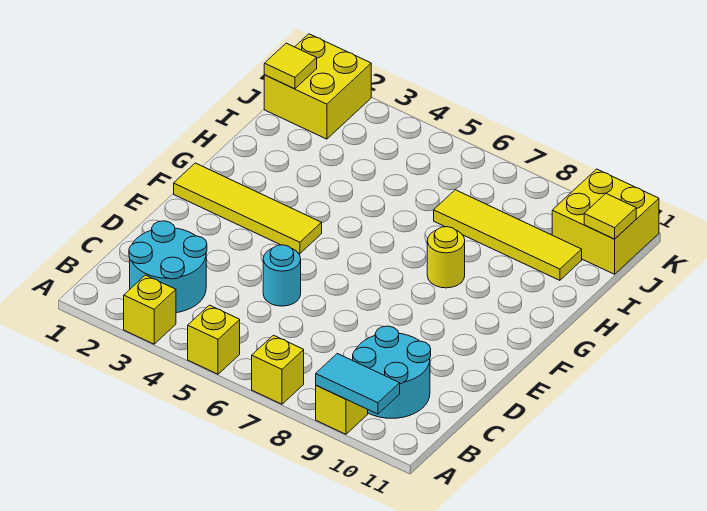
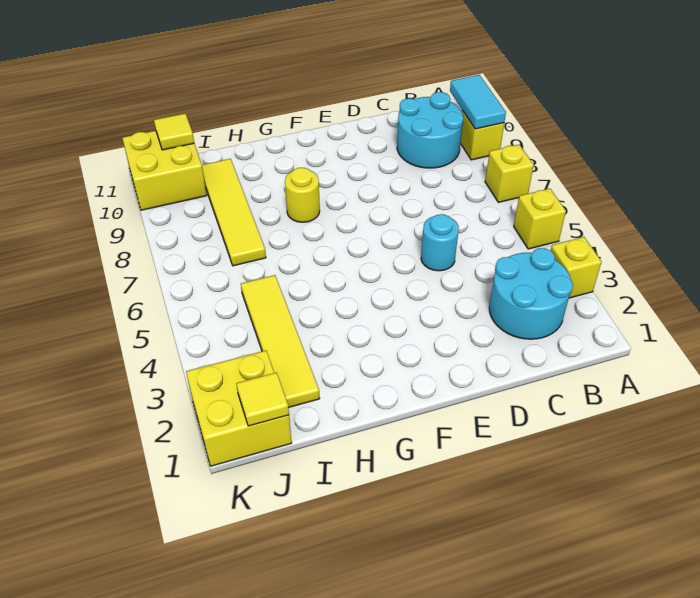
yellow tile F1:F4 level 1 -> yellow tile I2:I5 level 1

